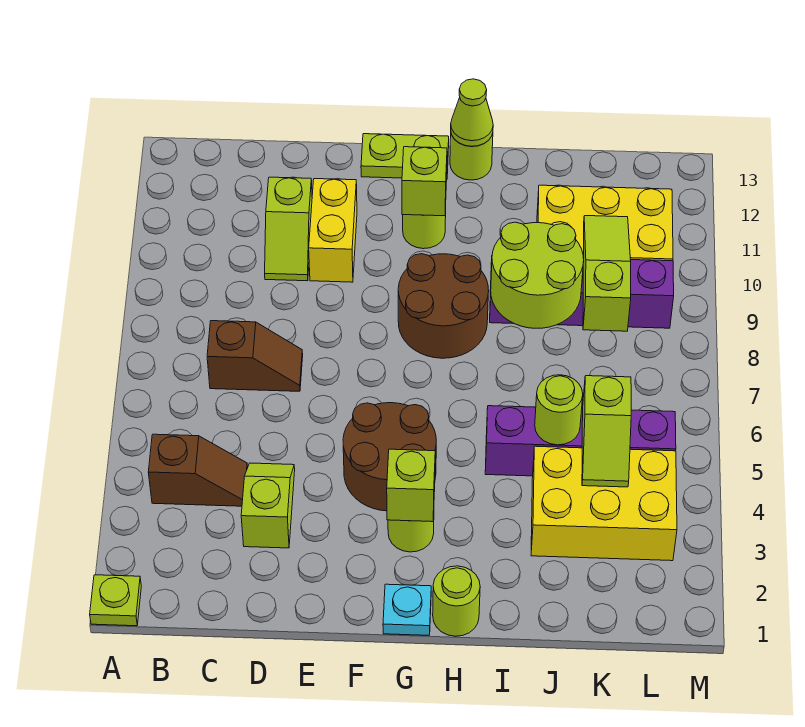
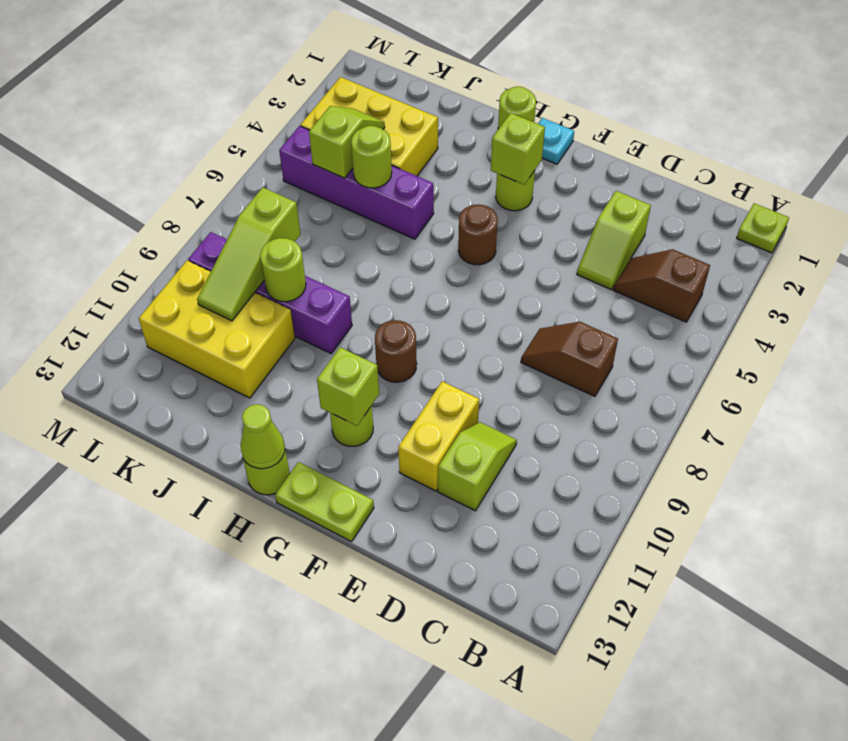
brown round brick F4:G5 level 1 -> brown round brick G5 level 1
brown round brick G8:H9 level 1 -> brown round brick G9 level 1
lime round brick I8:J9 level 2 -> lime round brick J9 level 2

